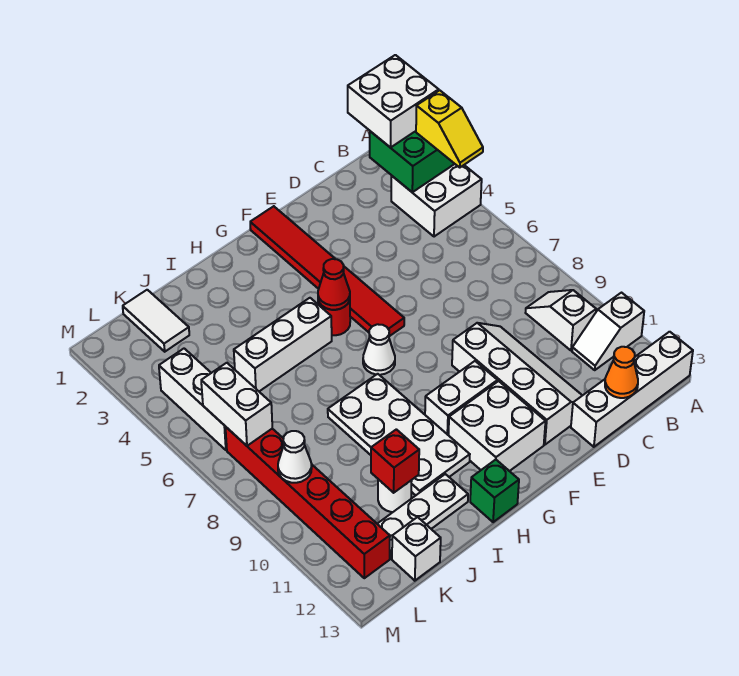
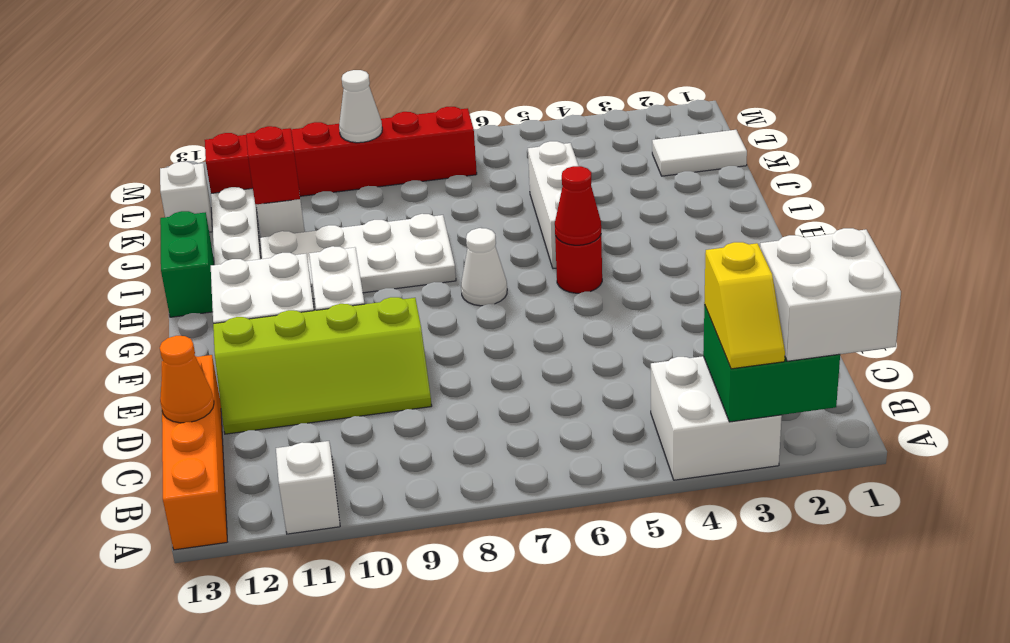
yellow slope A3:A4 level 3 top 3 -> yellow slope A3:B3 level 3 top B
white brick A13:D13 level 1 -> orange brick A13:D13 level 1
white slope B9:B10 level 1 top 10 -> none
white slope D9:E12 level 1 top E -> lime slope D9:E12 level 1 top E
red tile F1:F6 level 1 -> none
green brick H13 level 1 -> green brick H13:I13 level 1
white brick L4:L6 level 1 -> none
white brick L6:L7 level 2 -> none

